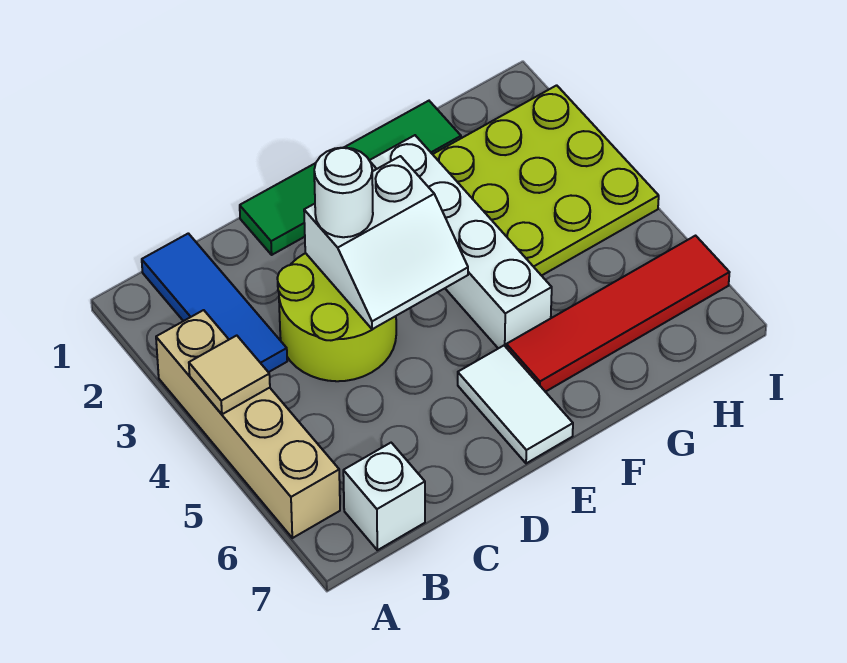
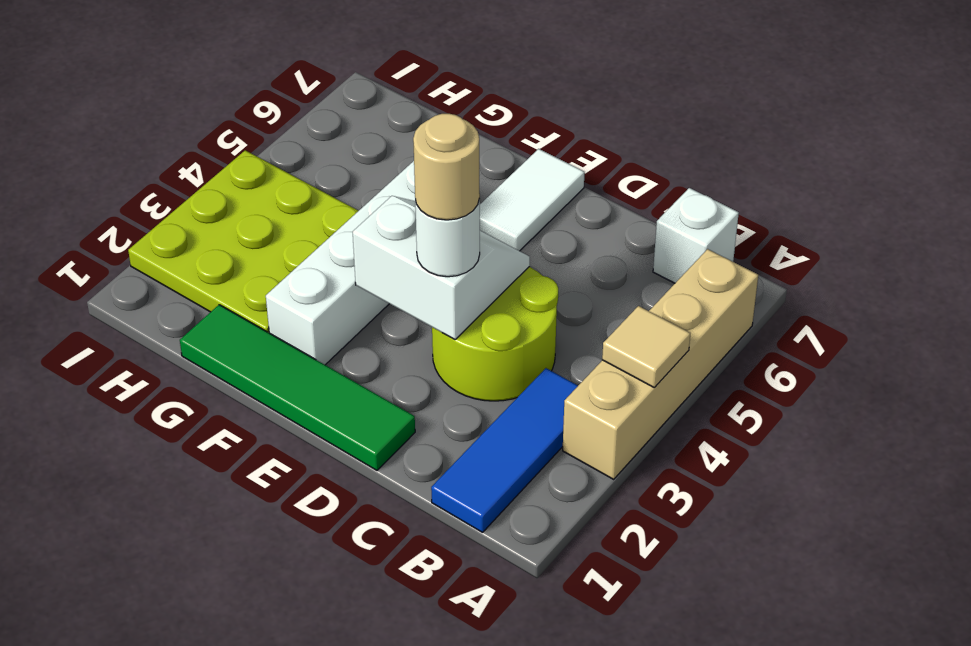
none -> tan round brick D3 level 4
red tile F6:I6 level 1 -> none

